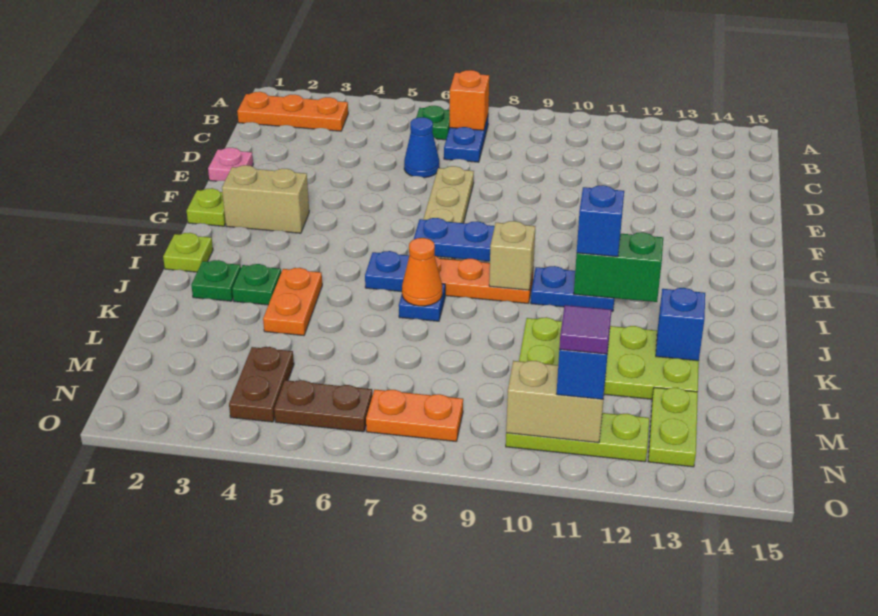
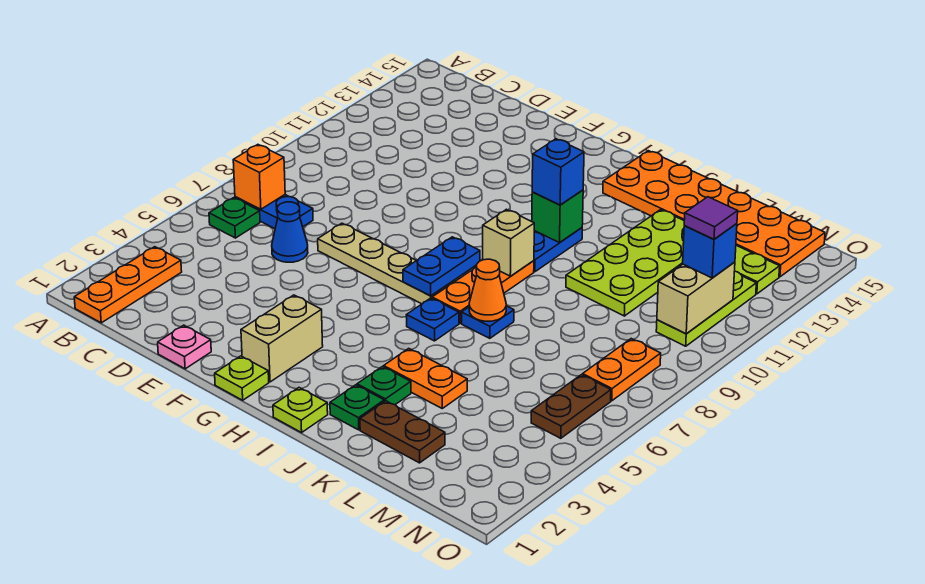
green brick I11:I12 level 2 -> green brick I11 level 2
none -> orange plate I14:N15 level 1
blue brick K13 level 2 -> none
brown plate M4:N4 level 1 -> brown plate K2:L2 level 1

